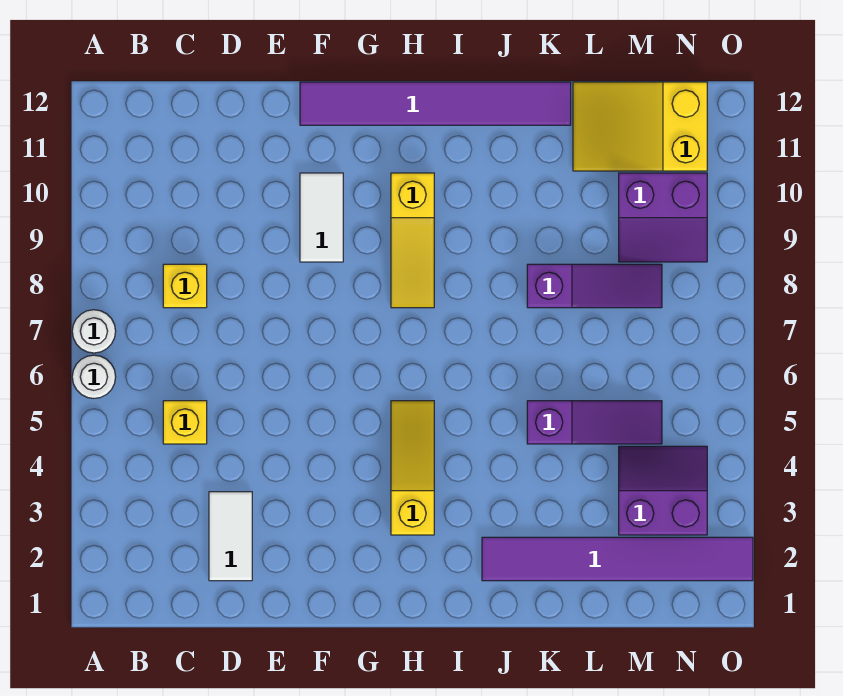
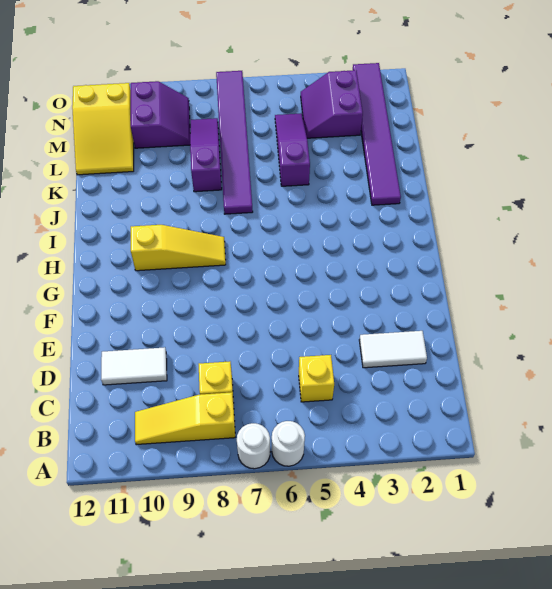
white tile F9:F10 level 1 -> white tile D10:D11 level 1
purple tile F12:K12 level 1 -> purple tile J7:O7 level 1
yellow slope H3:H5 level 1 top 3 -> yellow slope B8:B10 level 1 top 8

